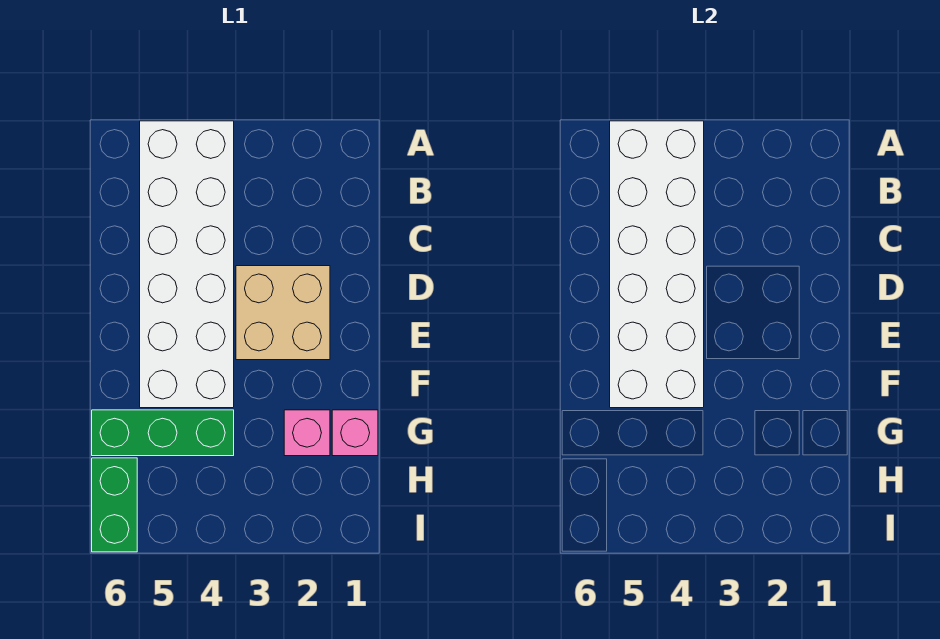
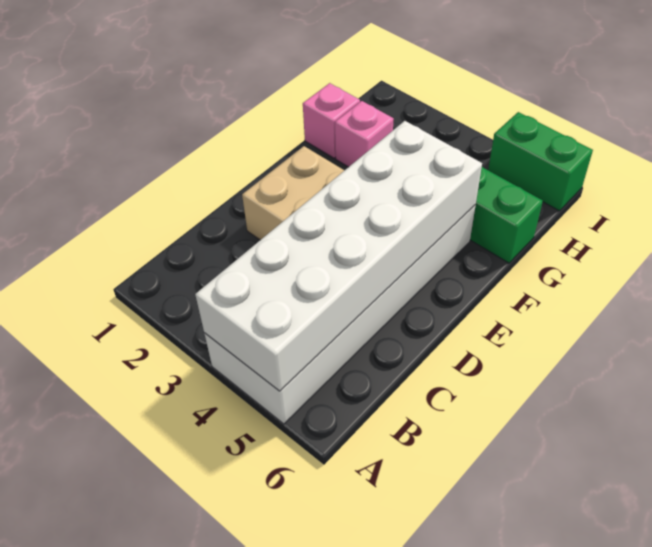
green brick H6:I6 level 1 -> green brick I5:I6 level 1

